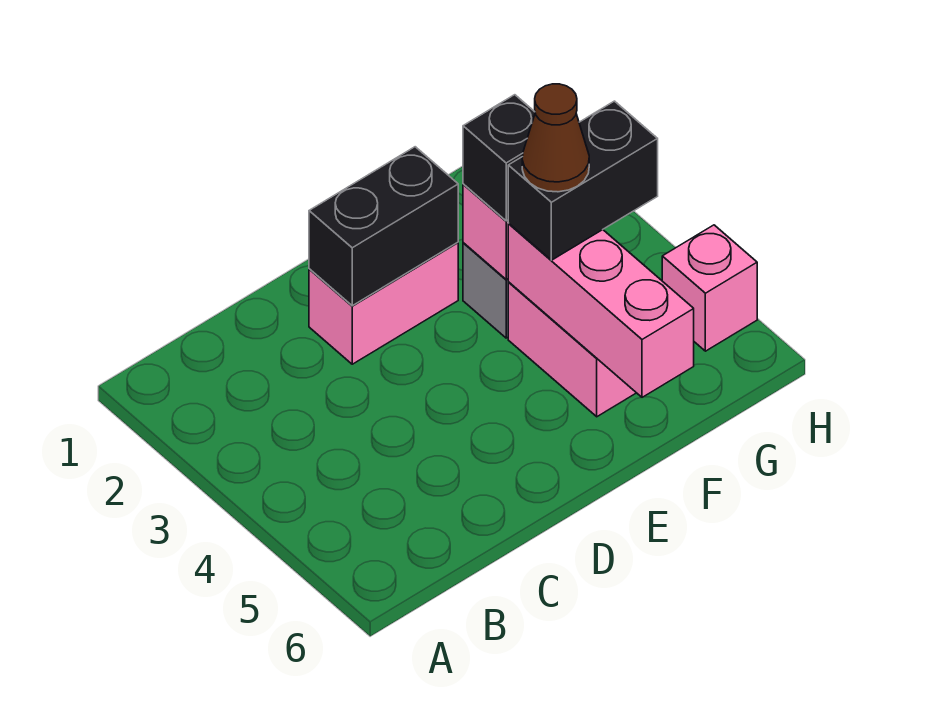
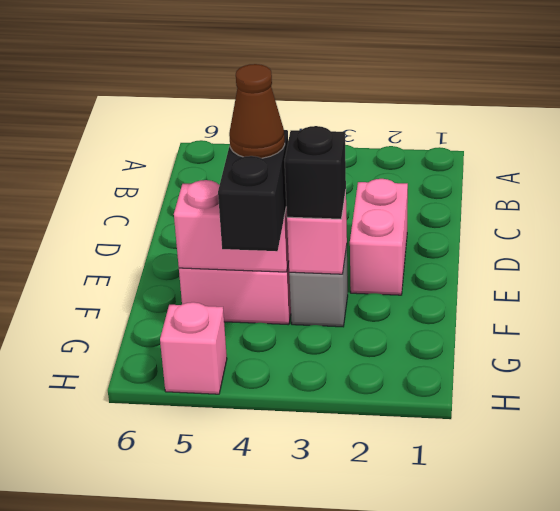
black brick D2:E2 level 2 -> none
pink brick F4:F6 level 2 -> pink brick F4:F5 level 2

